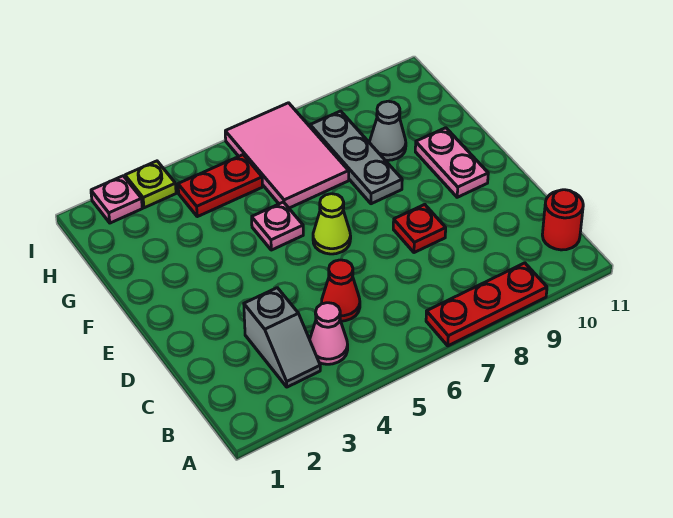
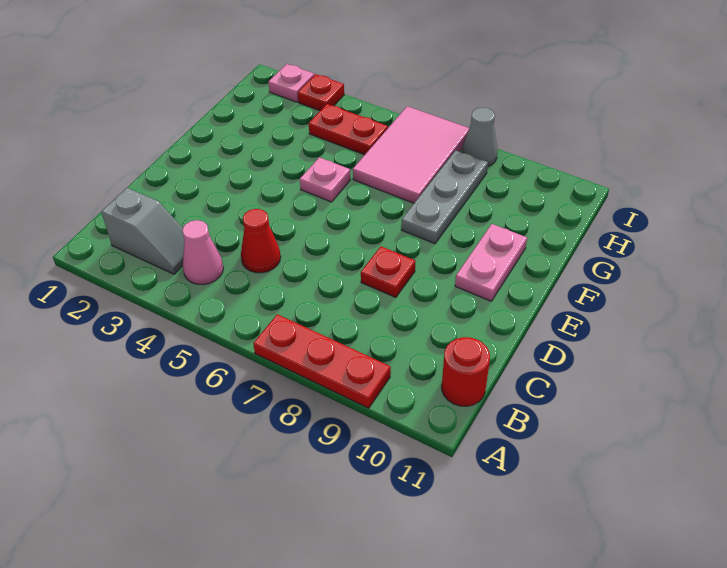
grey slope B3:C3 level 1 top C -> grey slope B2:B3 level 1 top 2
lime cone E6 level 1 -> none
grey cone G9 level 1 -> grey cone I8 level 1
lime plate I3 level 1 -> red plate I3 level 1

